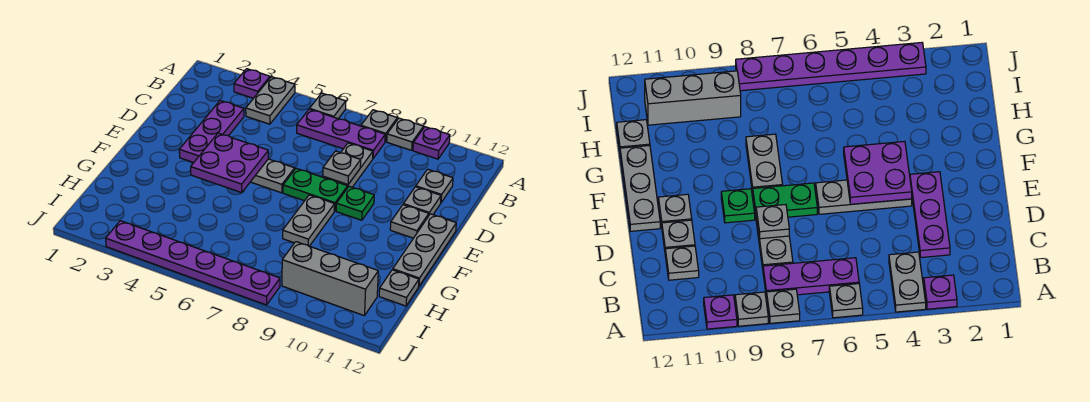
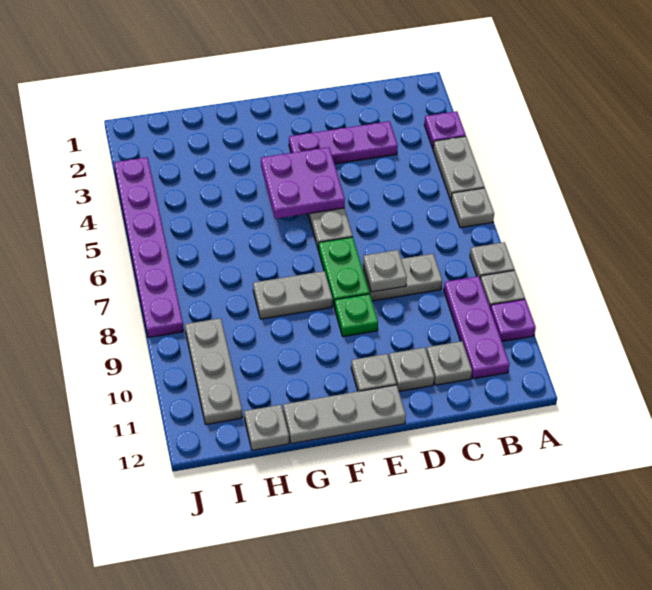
grey plate A4:B4 level 1 -> grey plate A4:A5 level 1
purple plate B6:B8 level 1 -> purple plate B9:B11 level 1
grey brick I9:I11 level 1 -> grey plate I9:I11 level 1

